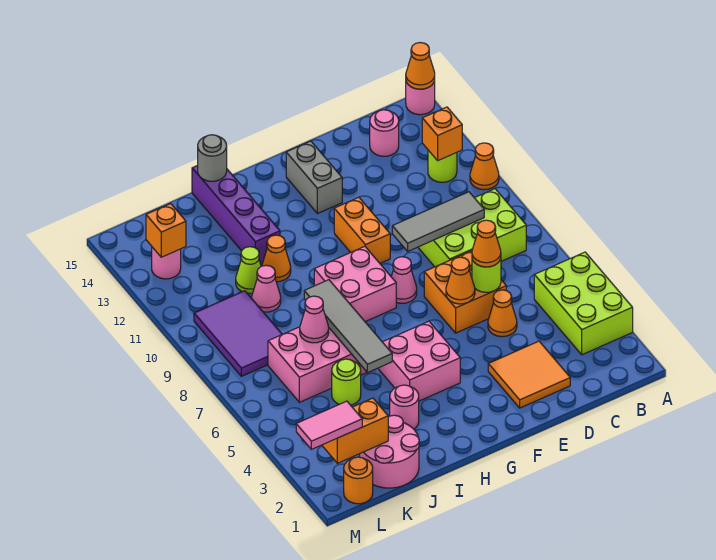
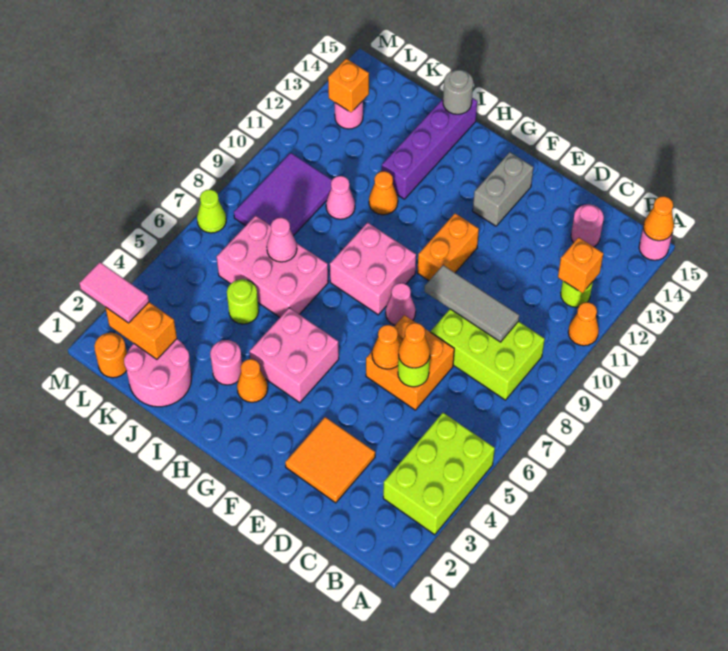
orange cone D5 level 1 -> orange cone H3 level 1
grey tile I5:I8 level 2 -> none
lime cone J11 level 1 -> lime cone M7 level 1

